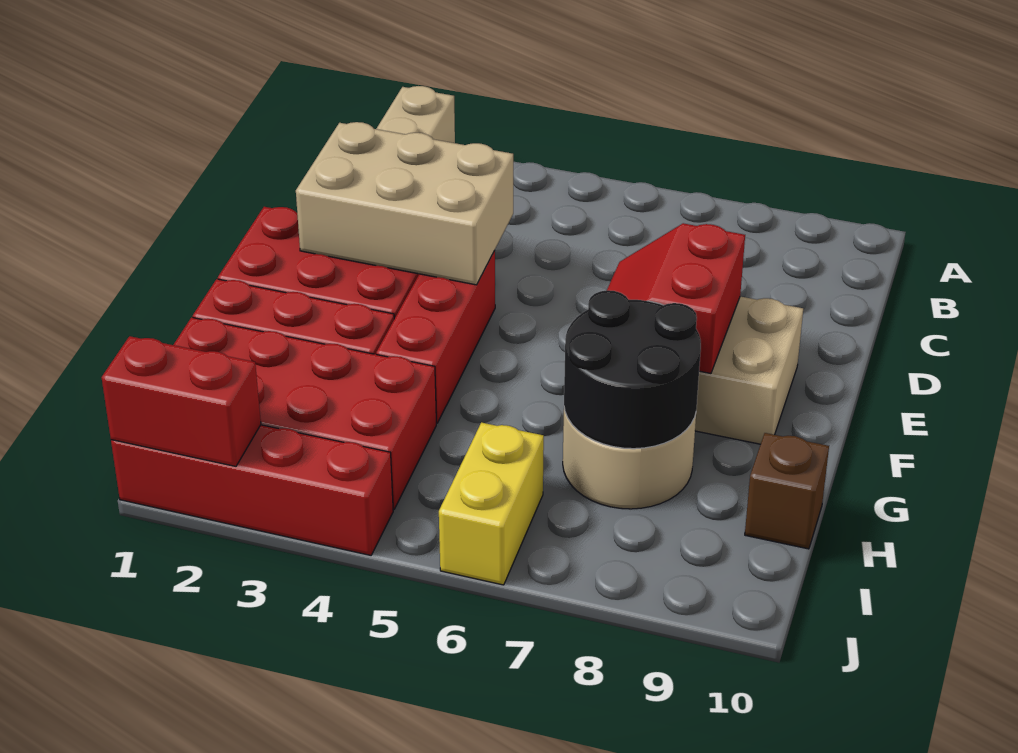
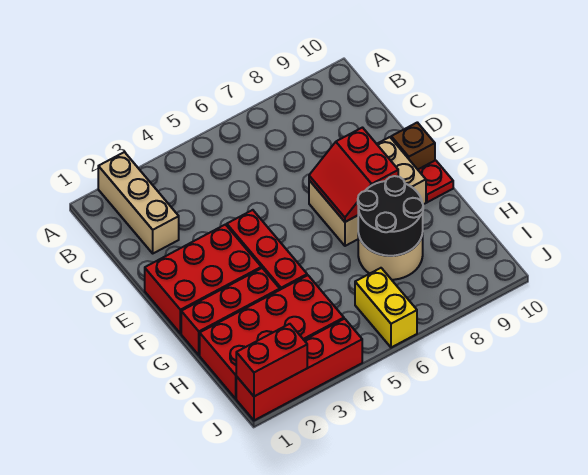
tan brick D2:E4 level 2 -> none
none -> red plate F10 level 1
brown brick H10 level 1 -> brown brick E10 level 1

